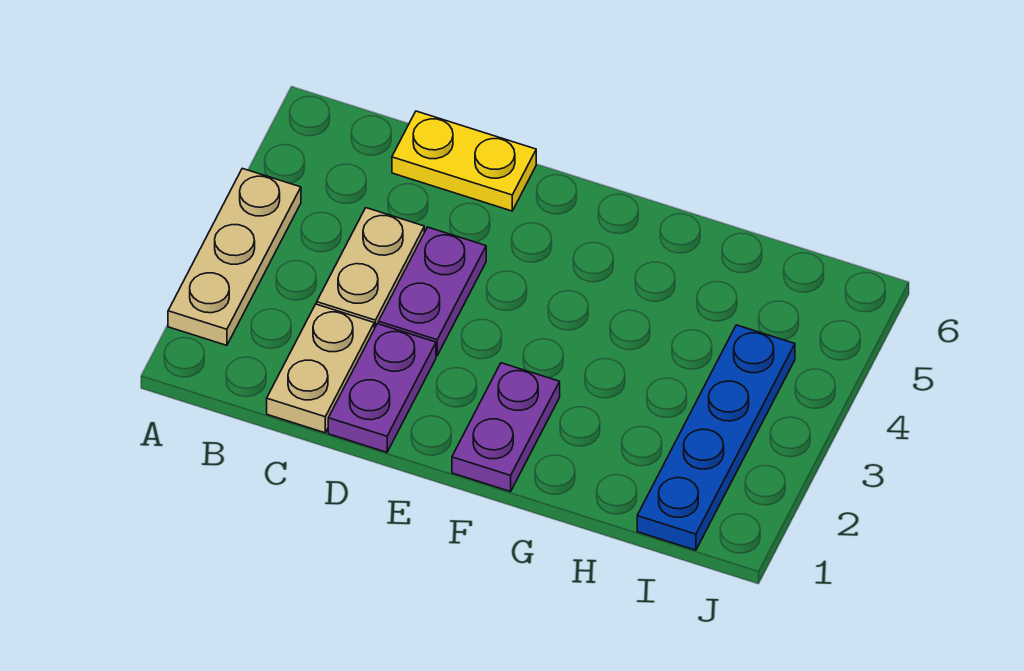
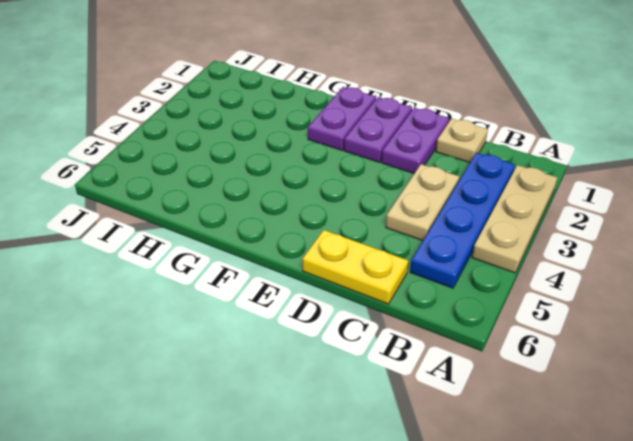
tan plate C1:C2 level 1 -> tan plate C1 level 1
purple plate D3:D4 level 1 -> purple plate E1:E2 level 1
blue plate I1:I4 level 1 -> blue plate B2:B5 level 1

